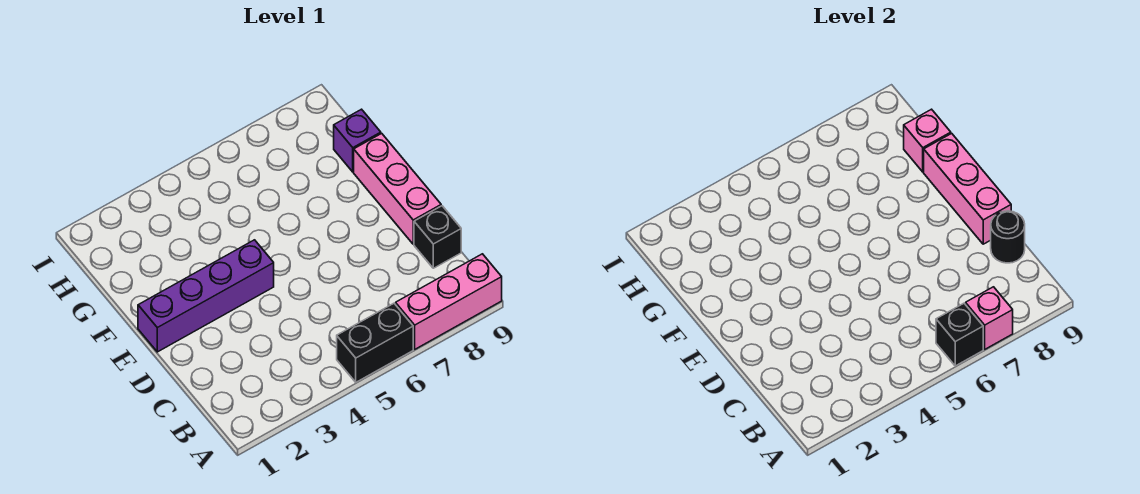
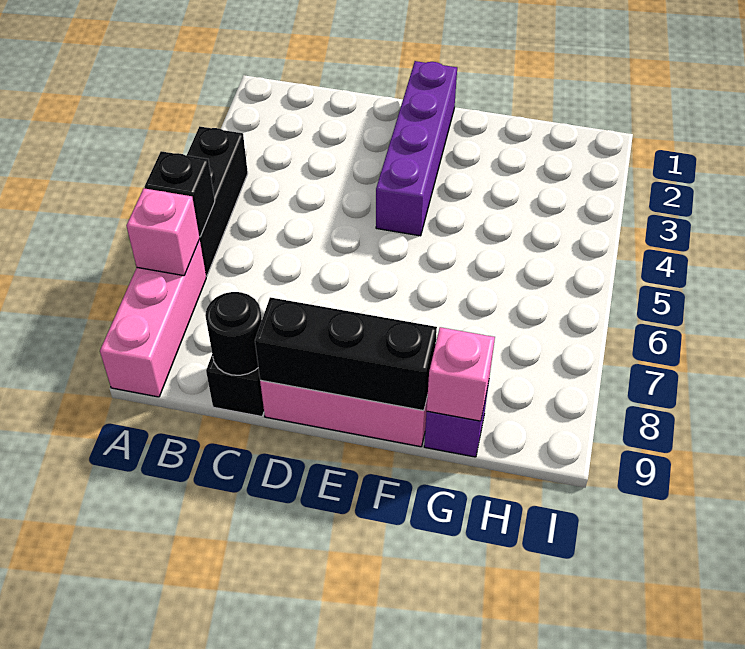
black brick A5:A6 level 1 -> black brick A4:A6 level 1
pink brick D9:F9 level 2 -> black brick D9:F9 level 2

